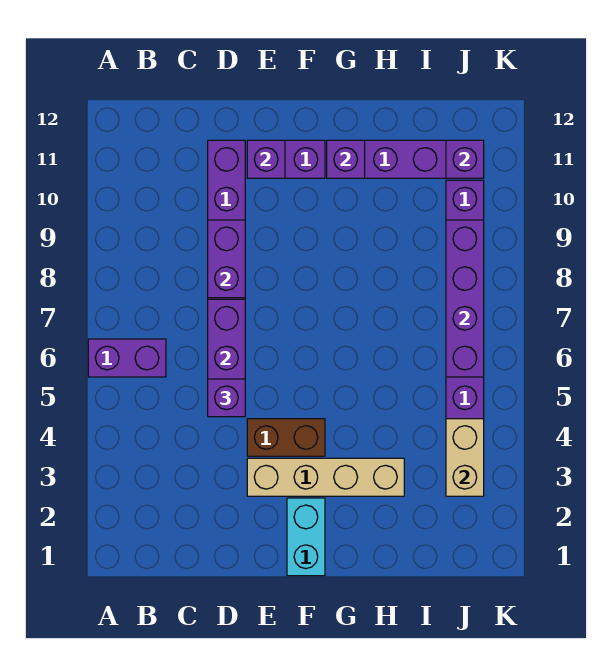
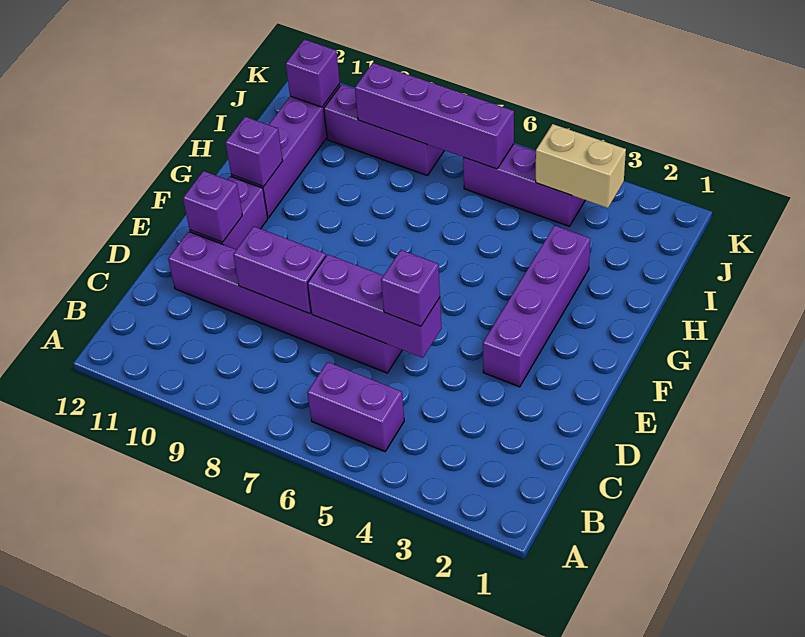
purple brick A6:B6 level 1 -> purple brick B5:B6 level 1
tan brick E3:H3 level 1 -> purple brick E3:H3 level 1
brown brick E4:F4 level 1 -> none
cyan brick F1:F2 level 1 -> none

